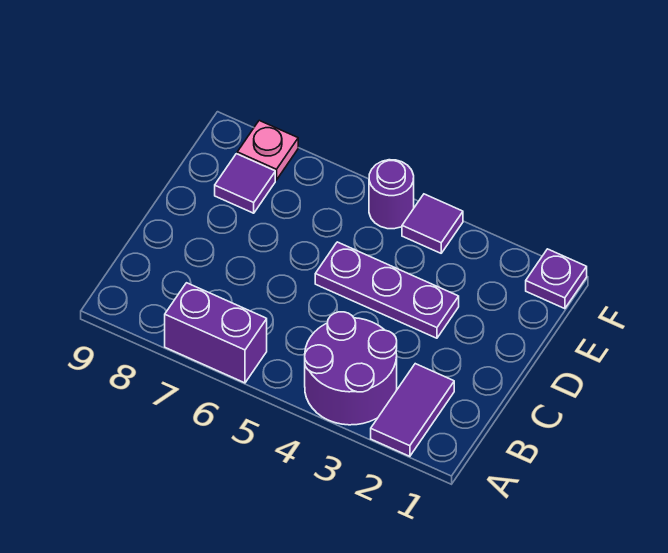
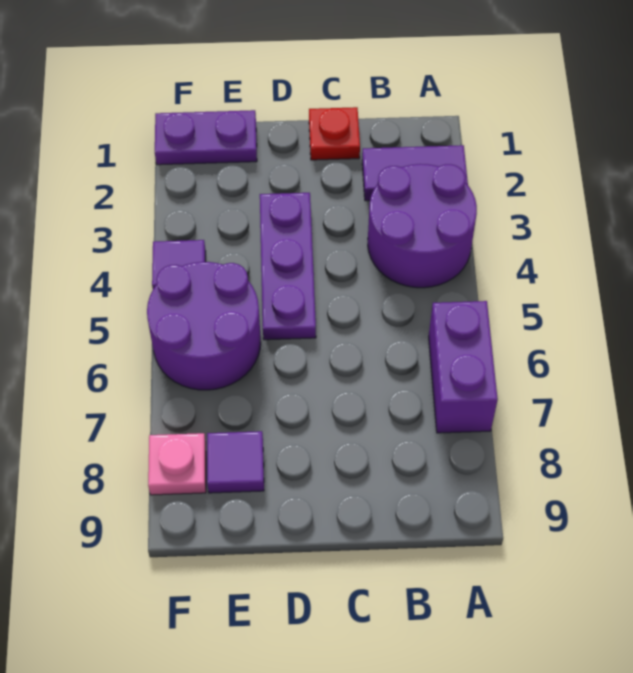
none -> red plate C1 level 1
purple plate F1 level 1 -> purple plate E1:F1 level 1
purple round brick F5 level 1 -> purple round brick E5:F6 level 1

